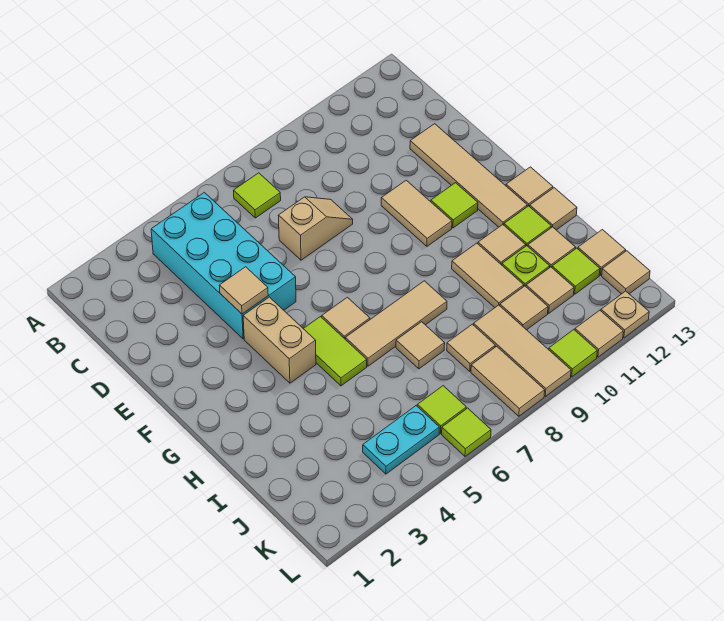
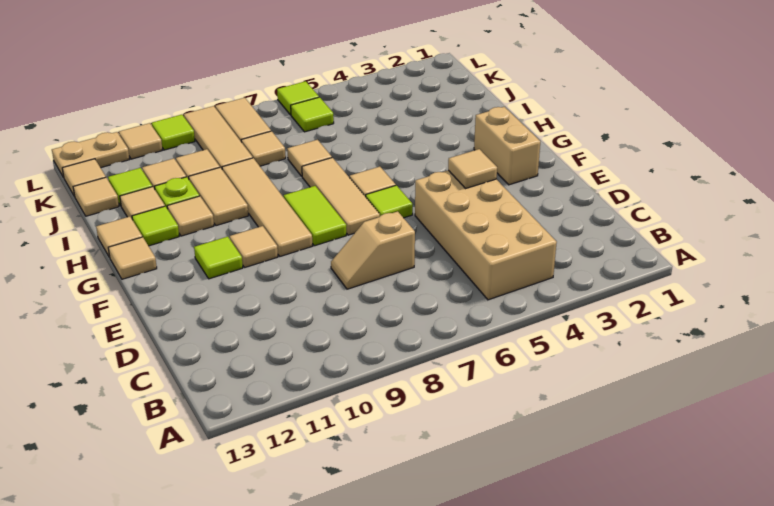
cyan brick B4:E5 level 1 -> tan brick B4:E5 level 1
lime tile B7 level 1 -> lime tile F6 level 1
tan tile D12:G12 level 1 -> tan tile F9:I9 level 1
tan tile E10:F10 level 1 -> tan tile F10 level 1
tan brick F4:G4 level 1 -> tan brick F2:G2 level 1
lime tile G5:H5 level 1 -> lime tile F8:G8 level 1
tan tile H6:H8 level 1 -> tan tile F7:H7 level 1
cyan plate K4:K5 level 1 -> none
tan plate L12 level 1 -> tan plate L12:L13 level 1

